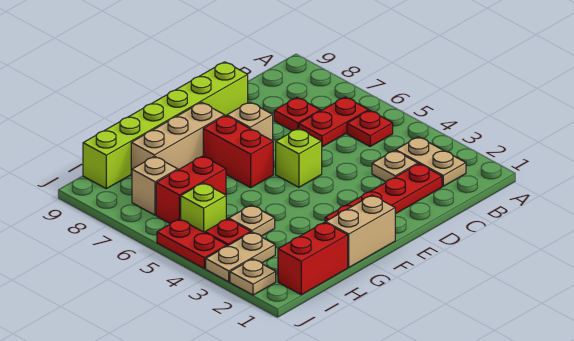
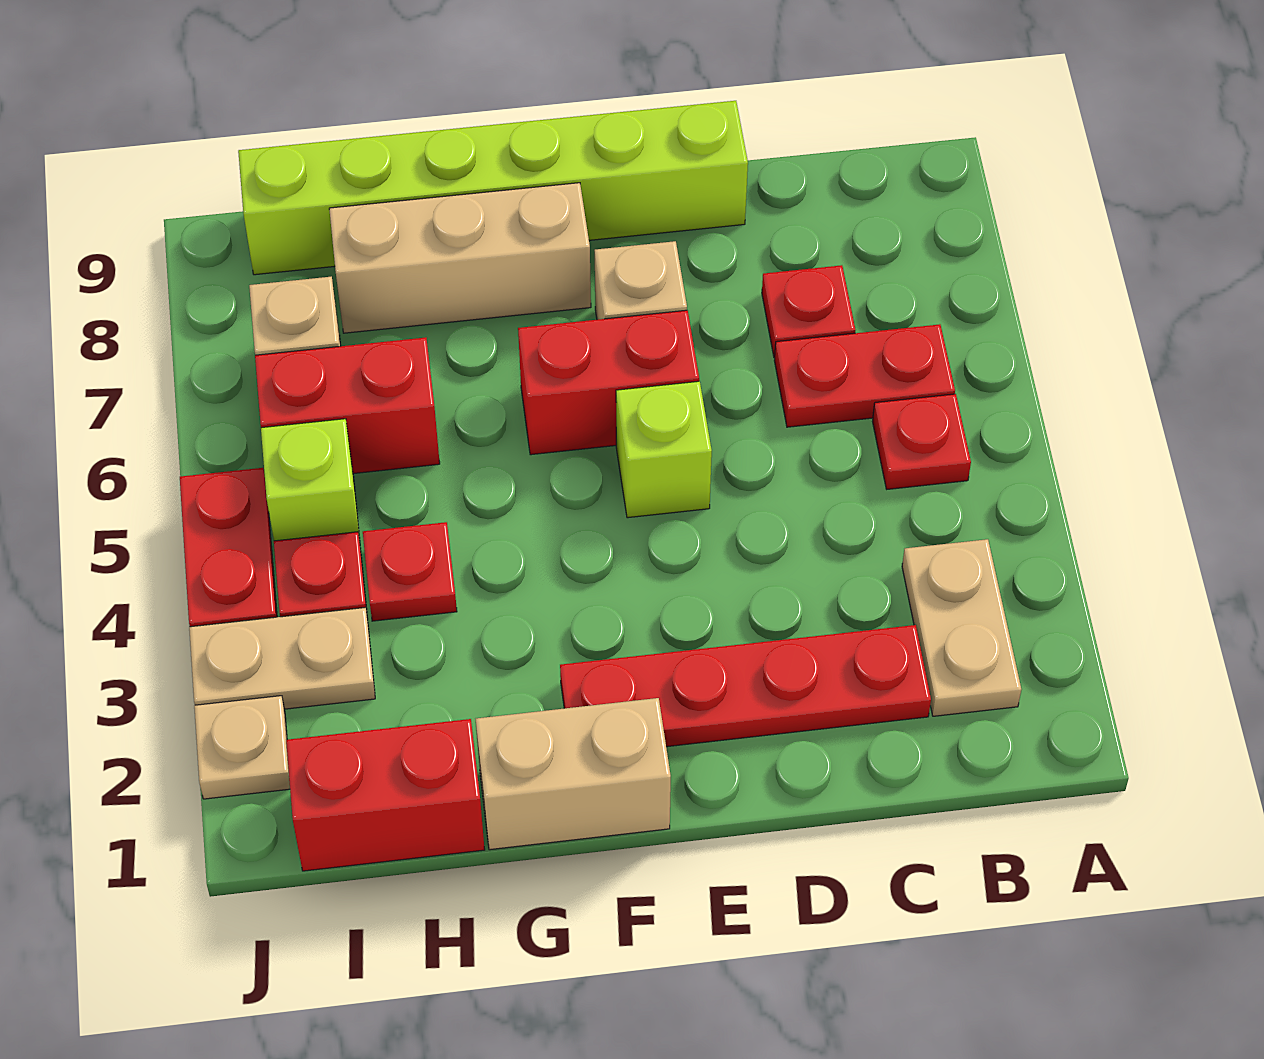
tan plate C3 level 1 -> none
red brick F6:F7 level 1 -> red brick E6:F6 level 1
tan plate H4 level 1 -> red plate H4 level 1

